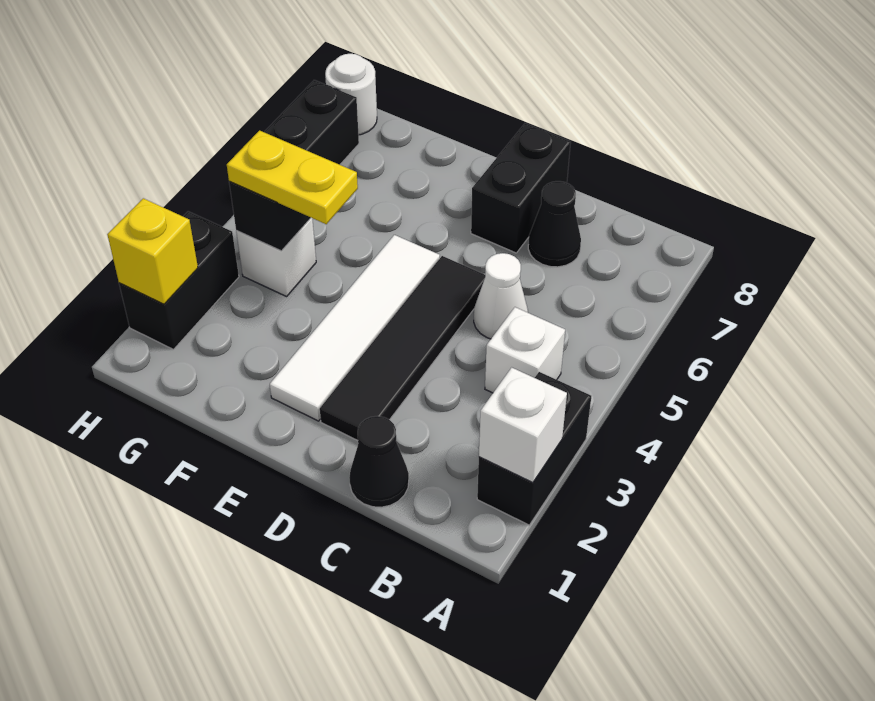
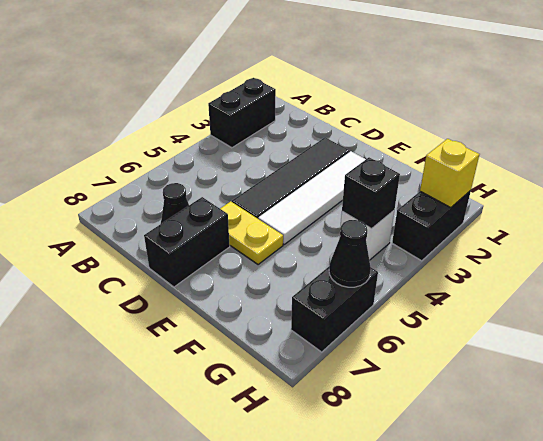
white brick A2 level 2 -> none
white brick B4 level 1 -> none
black cone C1 level 1 -> black cone H6 level 2
white cone C5 level 1 -> none
yellow plate F4:G4 level 3 -> yellow plate D6:E6 level 1
white round brick H8 level 1 -> none

